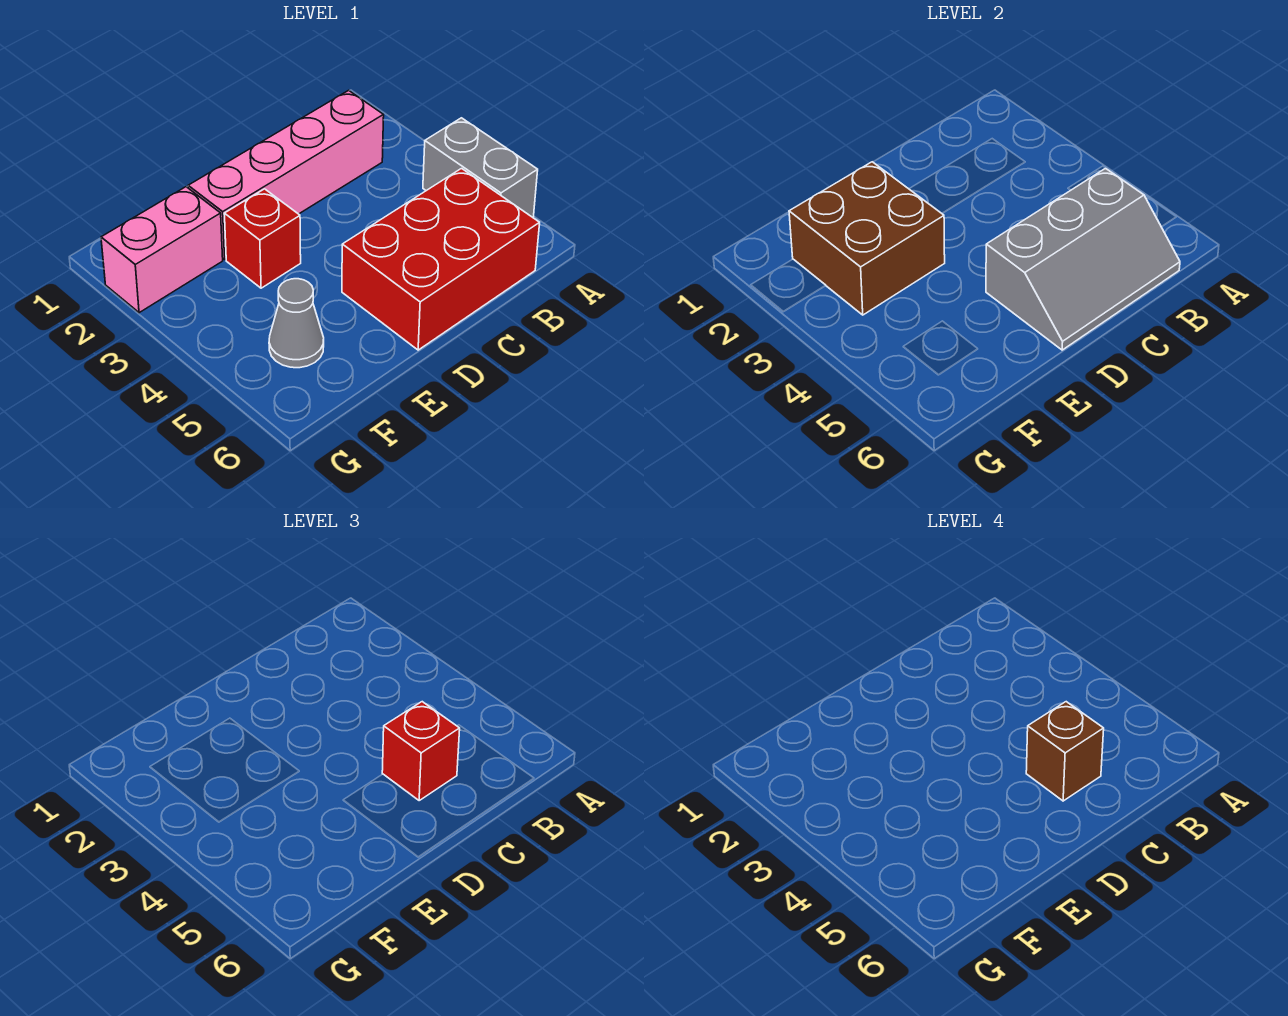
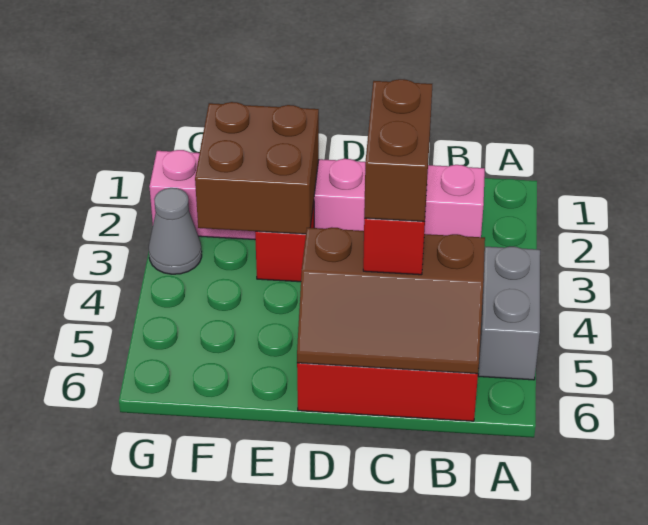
grey slope B5:D6 level 2 top 5 -> brown slope B5:D6 level 2 top 5
brown brick C5 level 4 -> brown brick C4:C5 level 4
grey cone F5 level 1 -> grey cone G3 level 1

